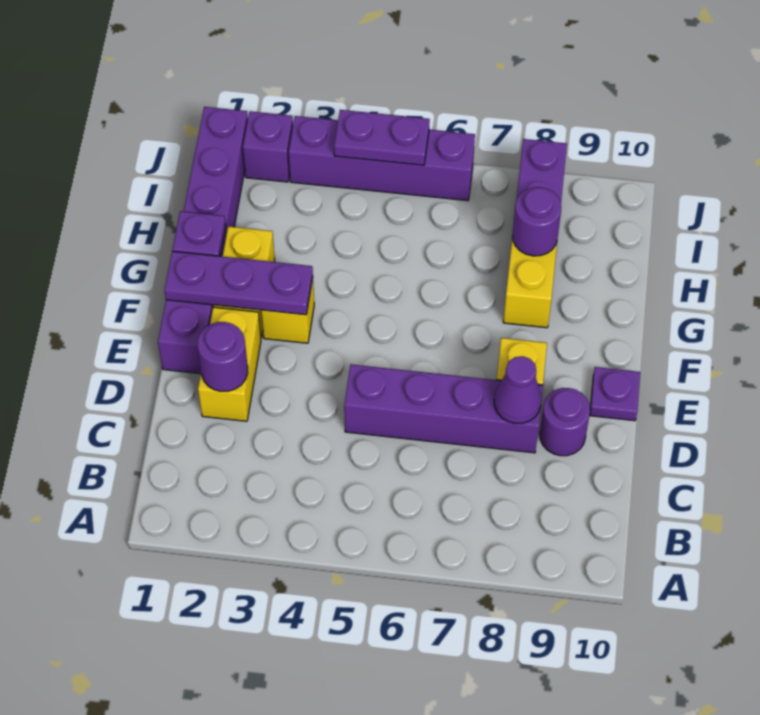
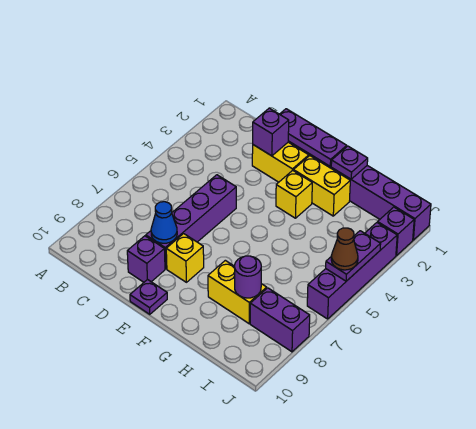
purple round brick D2 level 2 -> purple brick D2 level 2
purple cone D8 level 2 -> blue cone D8 level 2
purple round brick D9 level 1 -> purple brick D9 level 1
purple plate F1:F3 level 2 -> purple plate D1:F1 level 2
none -> brown cone J5 level 3

